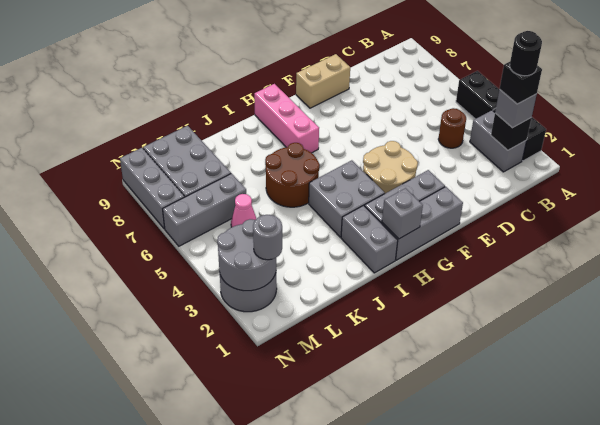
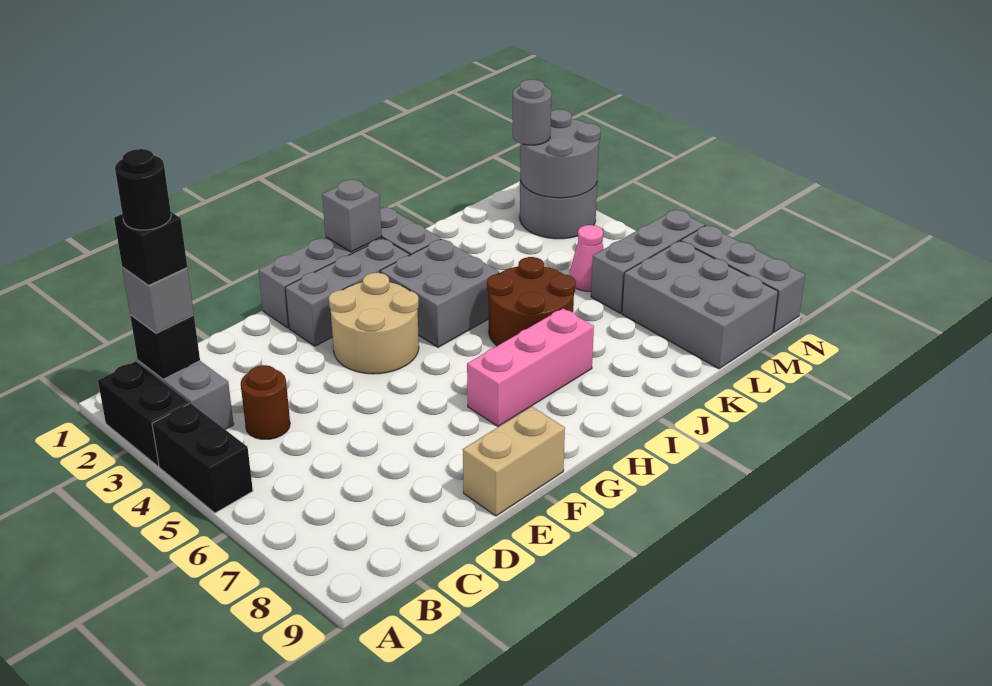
pink brick H7:H9 level 1 -> pink brick G7:I7 level 1

